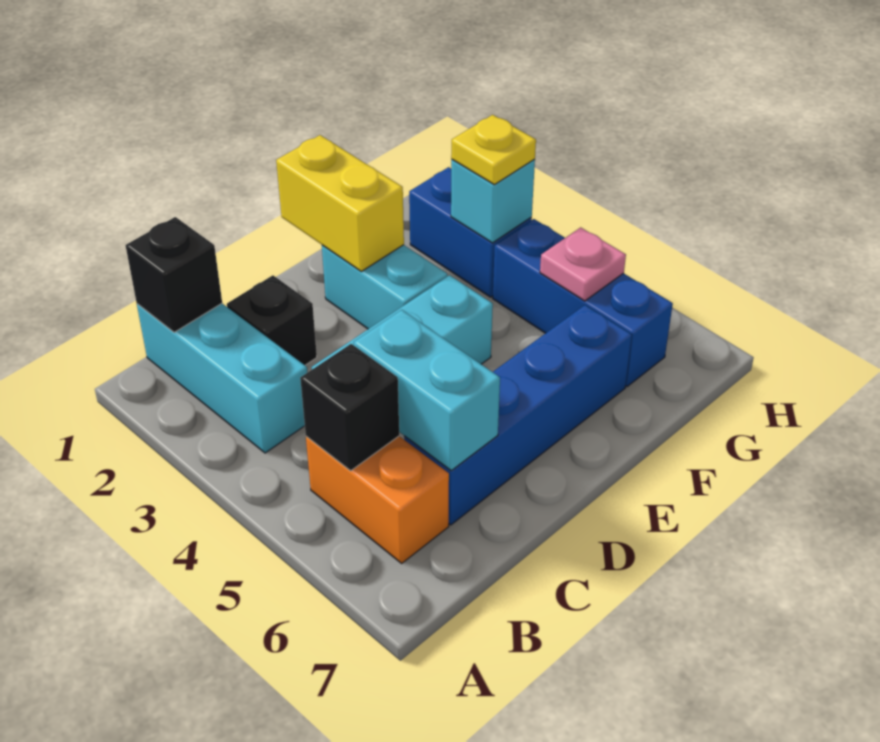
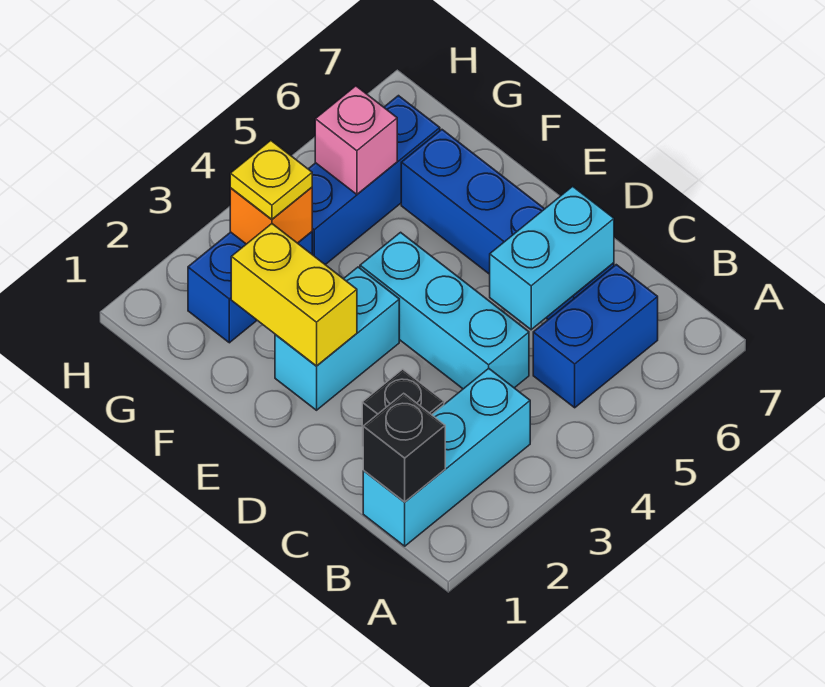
orange brick B5:B6 level 1 -> blue brick B5:B6 level 1
black brick B5 level 2 -> none
yellow brick E1:E2 level 2 -> yellow brick E2:F2 level 2
cyan brick G3 level 2 -> orange brick G3 level 2
pink plate G5 level 2 -> pink brick G5 level 2

